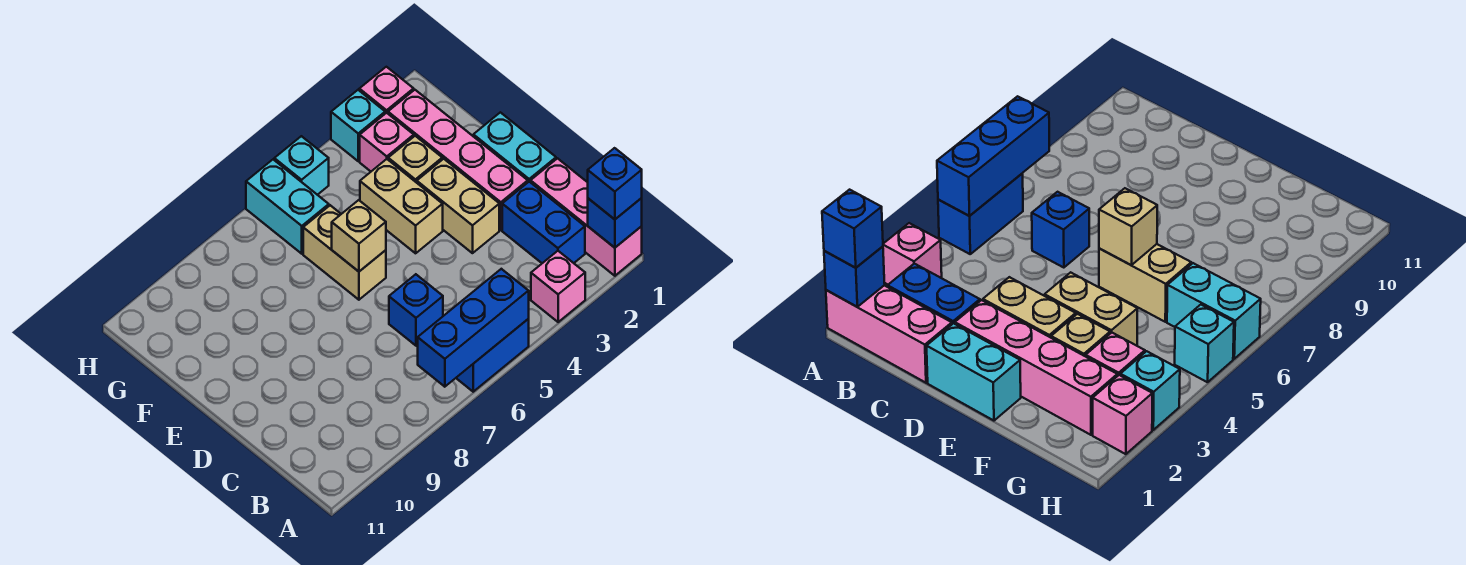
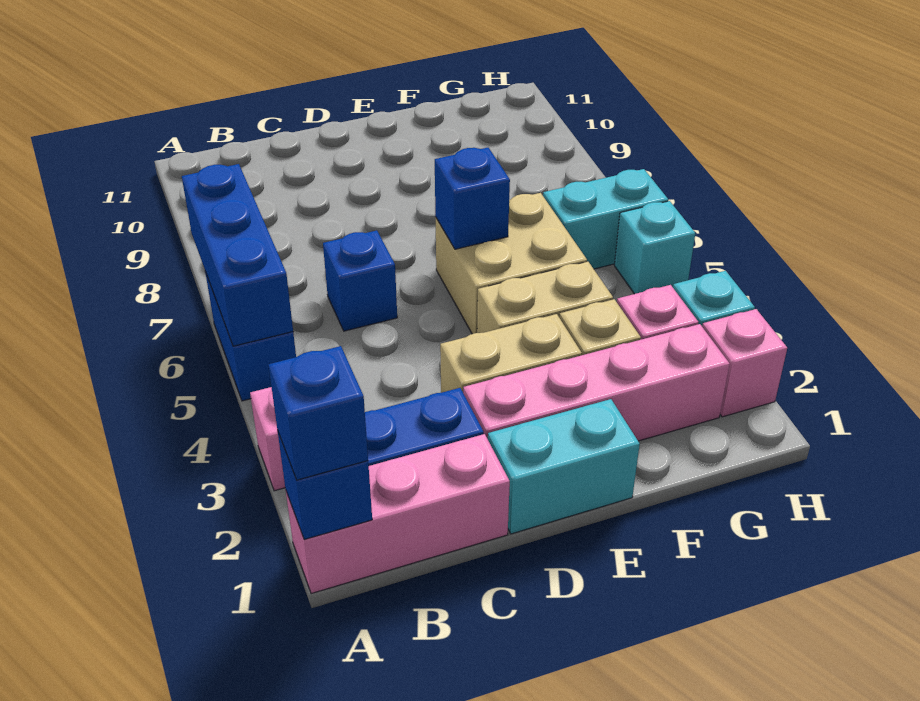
tan brick E6:F6 level 1 -> tan brick E5:F6 level 1
tan brick E6 level 2 -> blue brick E6 level 2

